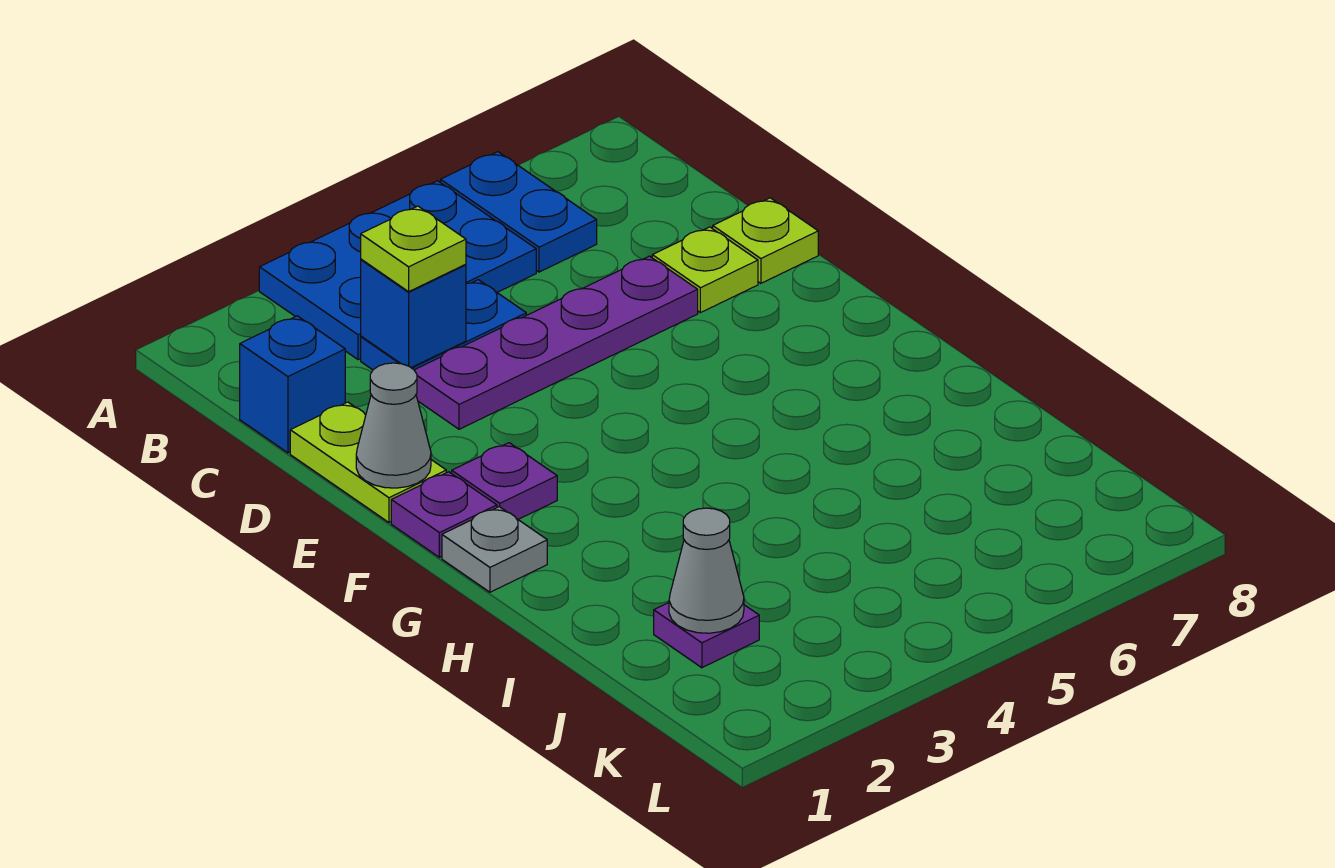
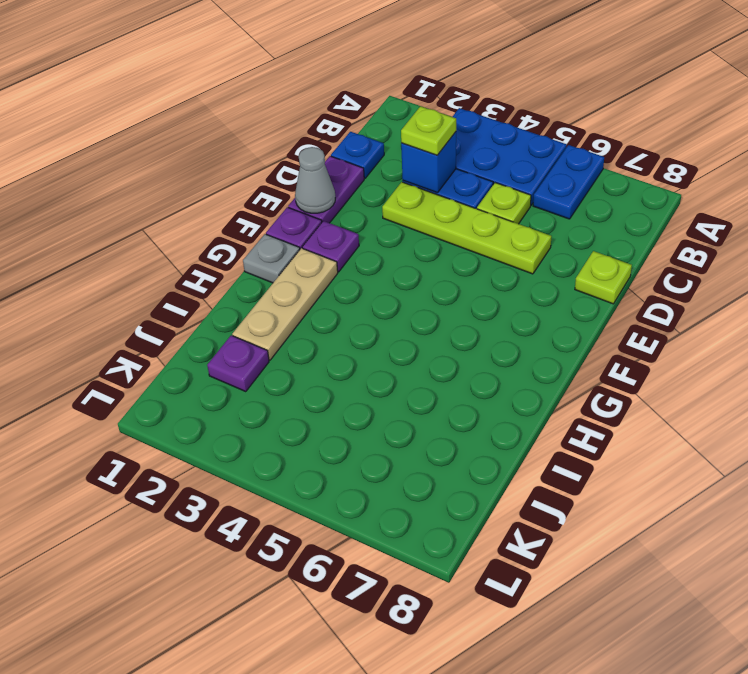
blue brick C1 level 1 -> blue plate C1 level 1
lime plate D1:E1 level 1 -> purple plate D1:E1 level 1
purple plate D3:D6 level 1 -> lime plate D3:D6 level 1
lime plate D7 level 1 -> lime plate C5 level 1
none -> tan plate G2:I2 level 1
grey cone J2 level 2 -> none

